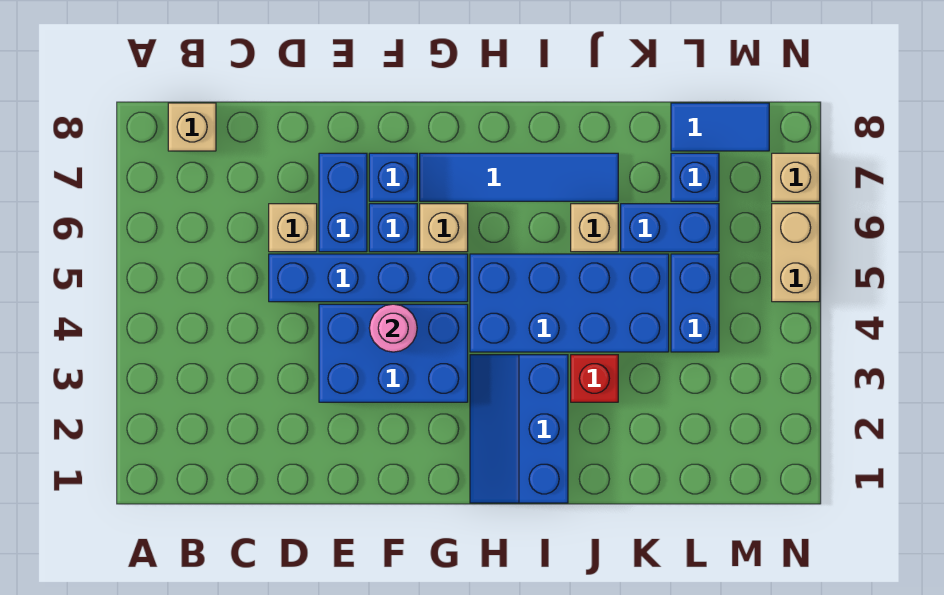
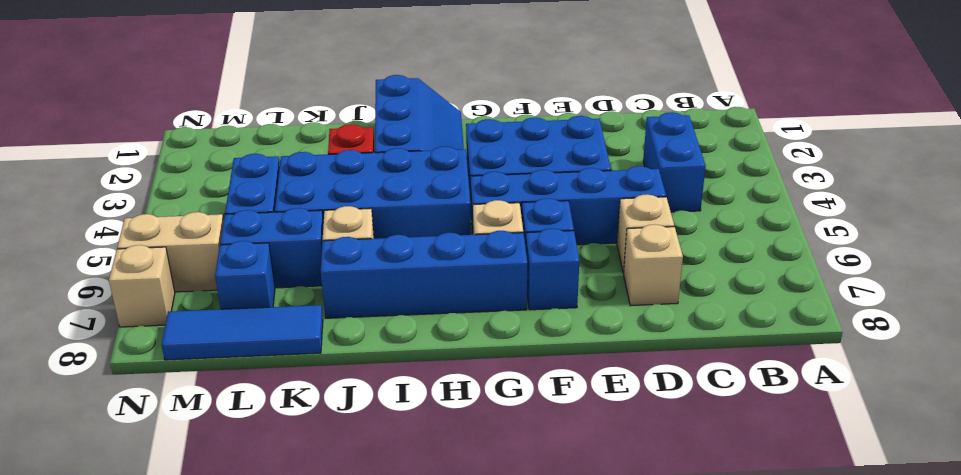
tan brick B8 level 1 -> tan brick D7 level 1
blue brick E6:E7 level 1 -> blue brick C3:C4 level 1
pink round brick F4 level 2 -> none
blue tile G7:J7 level 1 -> blue brick G7:J7 level 1
blue tile L8:M8 level 1 -> blue tile K8:M8 level 1
tan brick N5:N6 level 1 -> tan brick M6:N6 level 1

